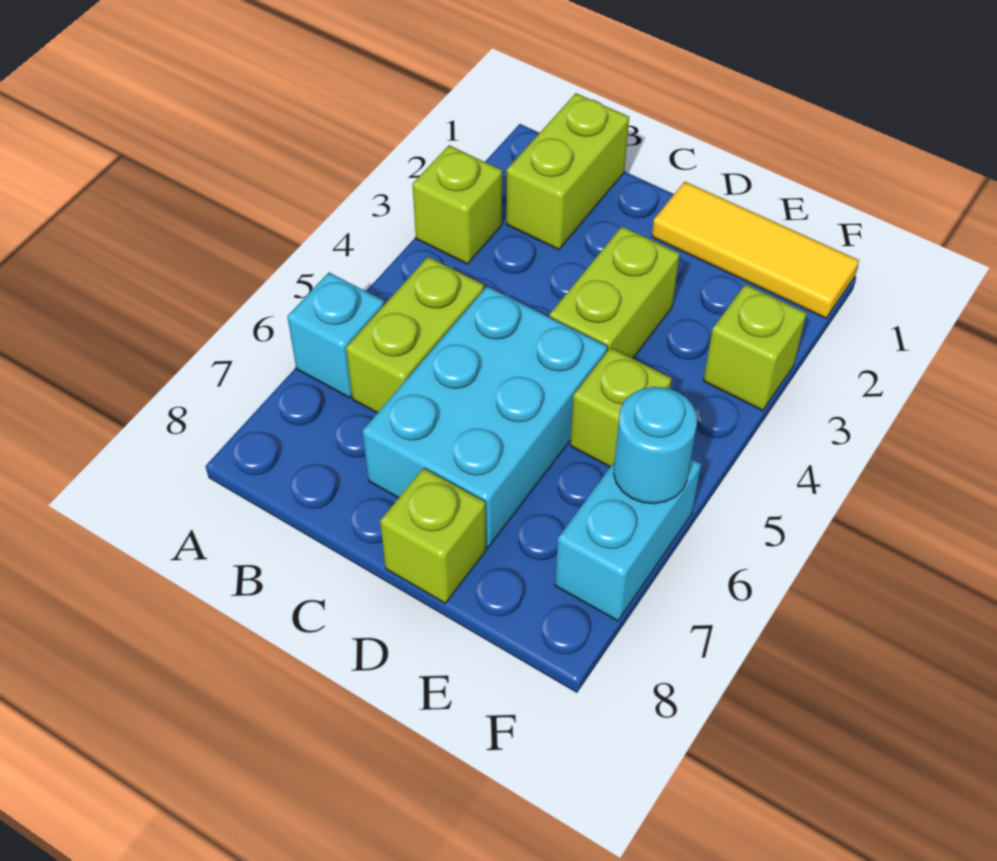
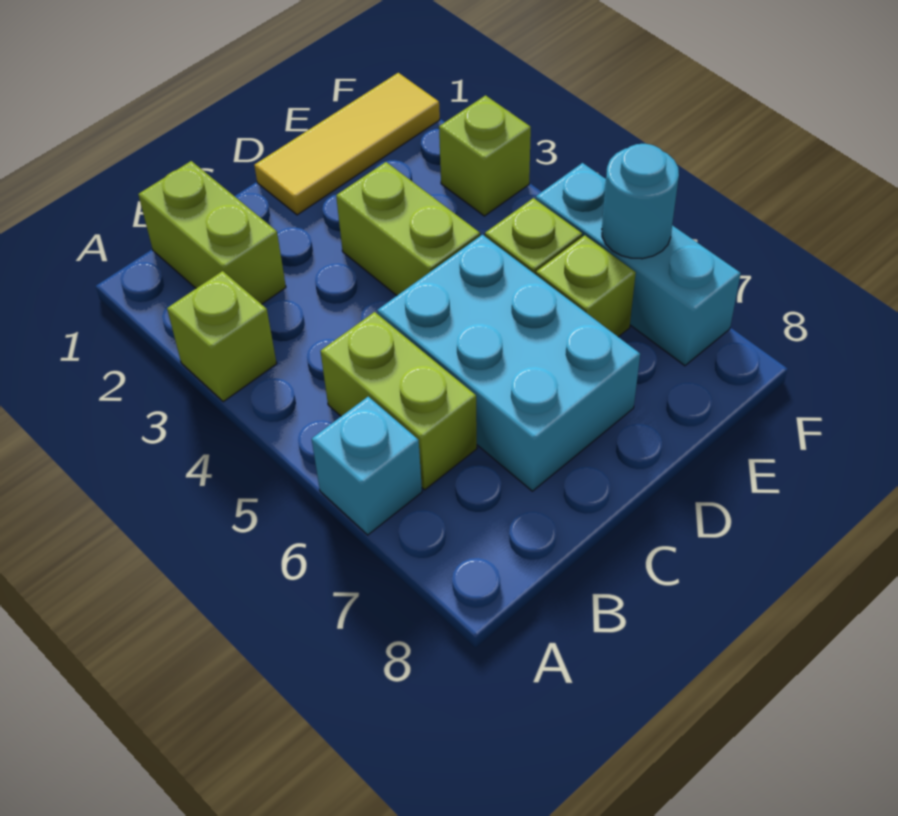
lime brick D8 level 1 -> lime brick E6 level 1
cyan brick F6:F7 level 1 -> cyan brick F5:F7 level 1

